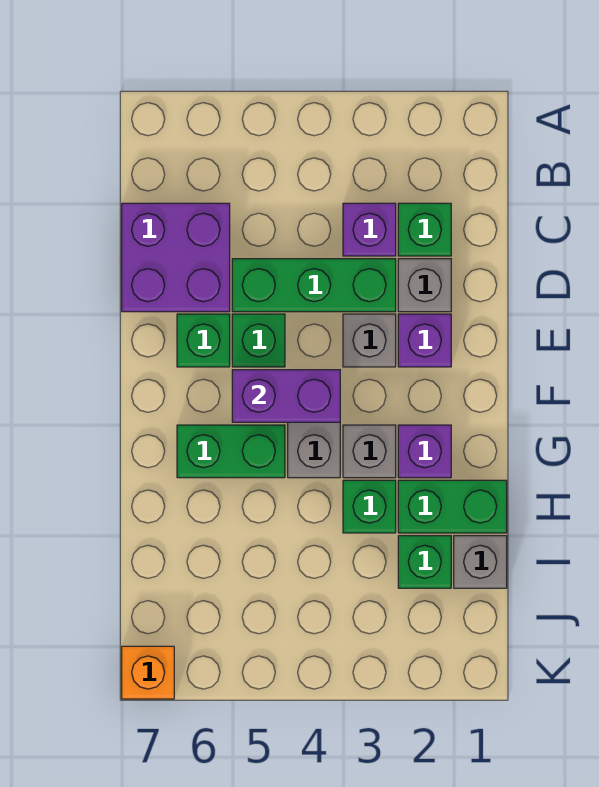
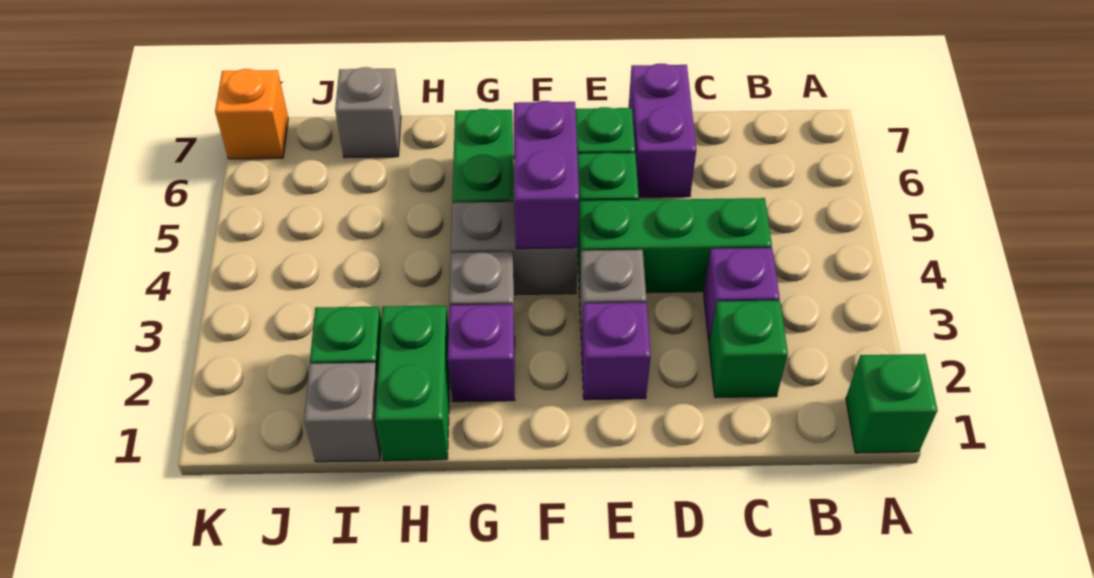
purple brick C6:D7 level 1 -> purple brick D6:D7 level 1
grey brick D2 level 1 -> grey brick I7 level 1
green brick D3:D5 level 1 -> green brick C4:E4 level 1
green brick H3 level 1 -> green brick A1 level 1

